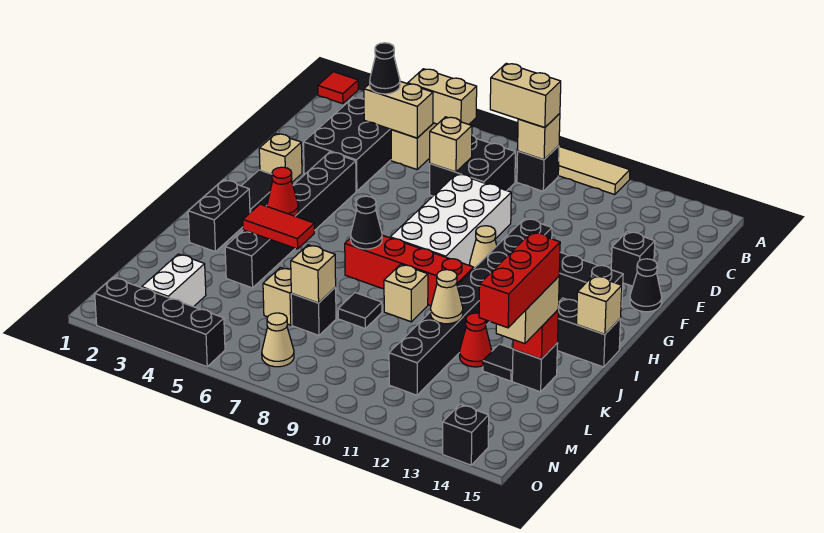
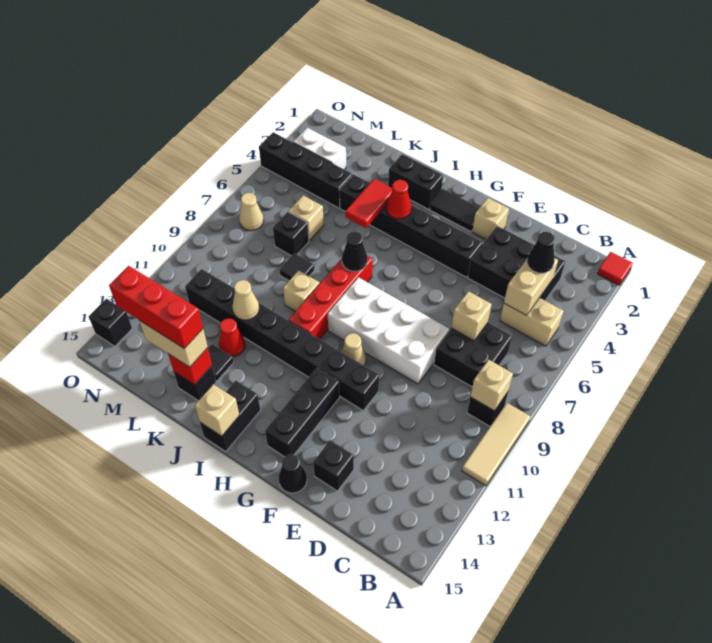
tan brick B5:B6 level 2 -> none
tan brick B8:B9 level 3 -> none
tan brick L7 level 2 -> none
black brick O2:O5 level 1 -> black brick L4:O4 level 1

